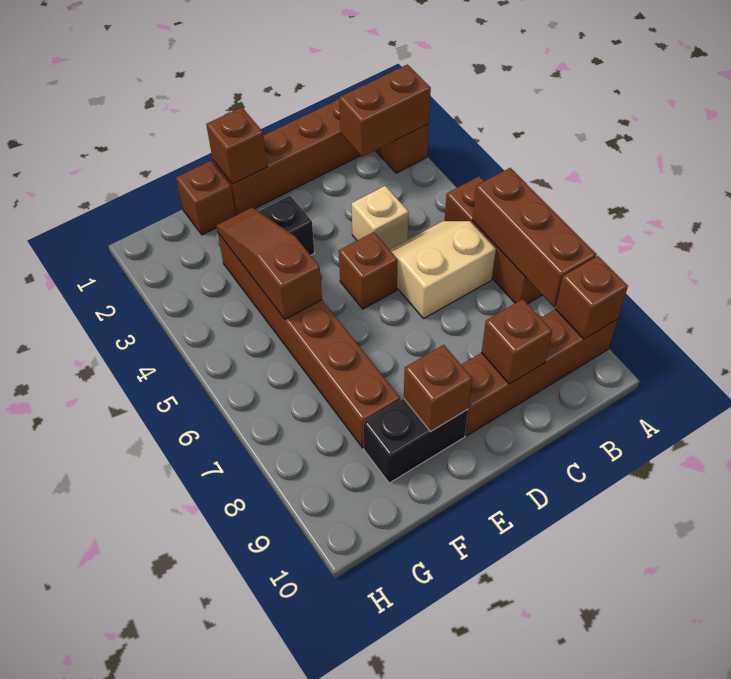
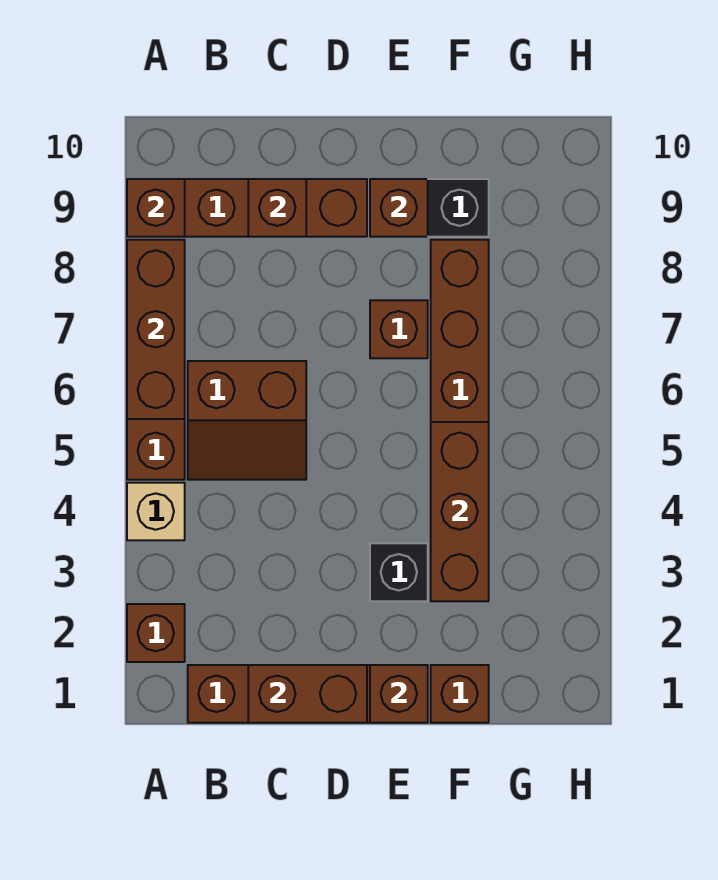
brown brick A2:B2 level 2 -> brown brick C1:D1 level 2
tan slope B5:C6 level 1 top 6 -> brown slope B5:C6 level 1 top 6
tan brick C4 level 1 -> tan brick A4 level 1
brown brick D5 level 1 -> brown brick E7 level 1
brown slope F3:F5 level 2 top 5 -> brown brick F3:F5 level 2

